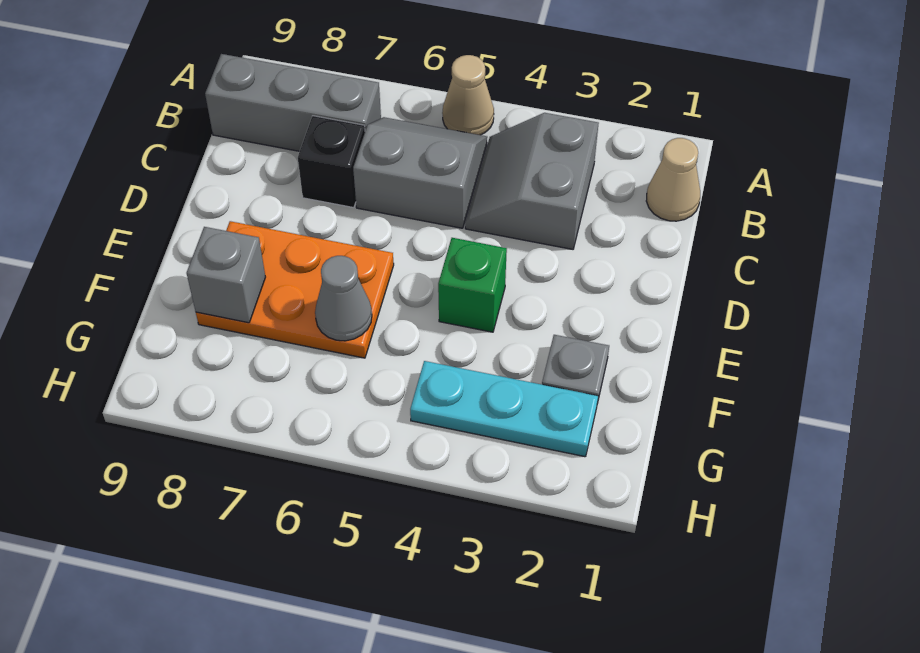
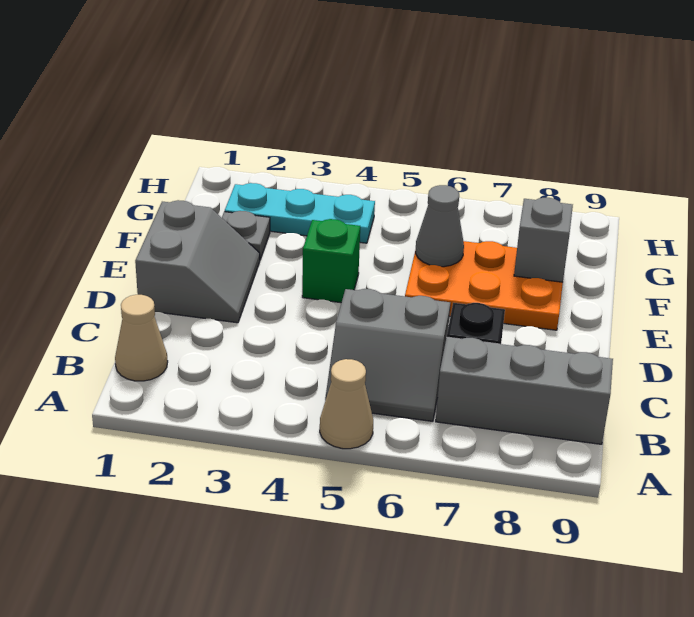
grey slope B3:C4 level 1 top 3 -> grey slope D1:E2 level 1 top 1

